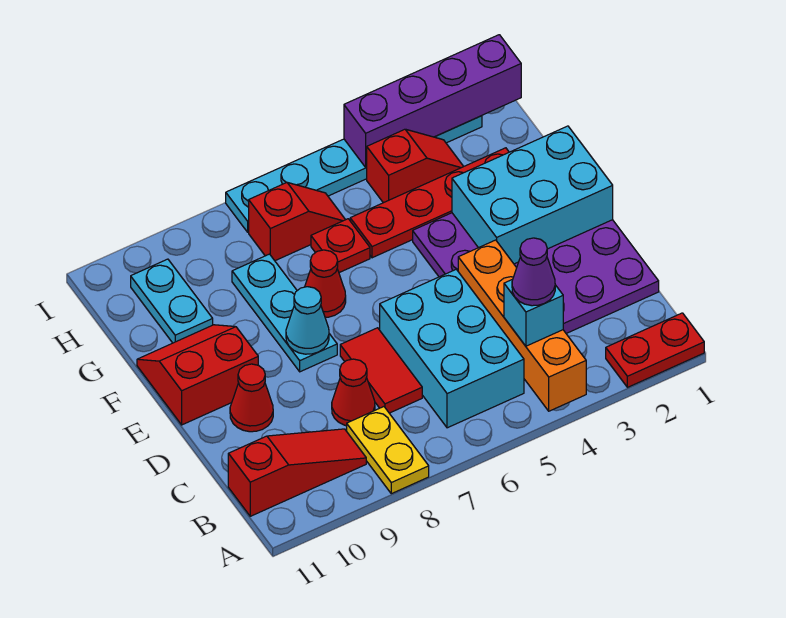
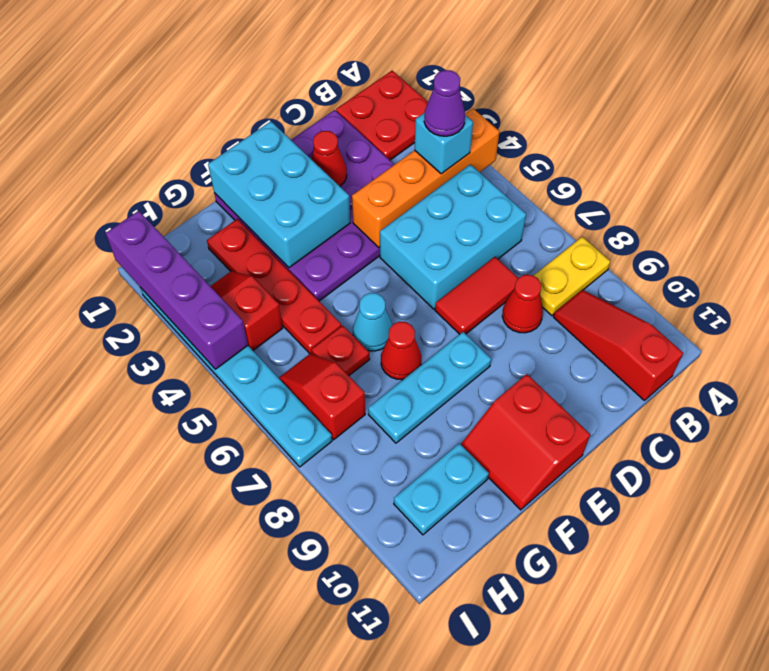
red plate A1:A2 level 1 -> red plate A1:B2 level 1
red cone D10 level 1 -> red cone D2 level 2
cyan cone E8 level 2 -> cyan cone F6 level 1

